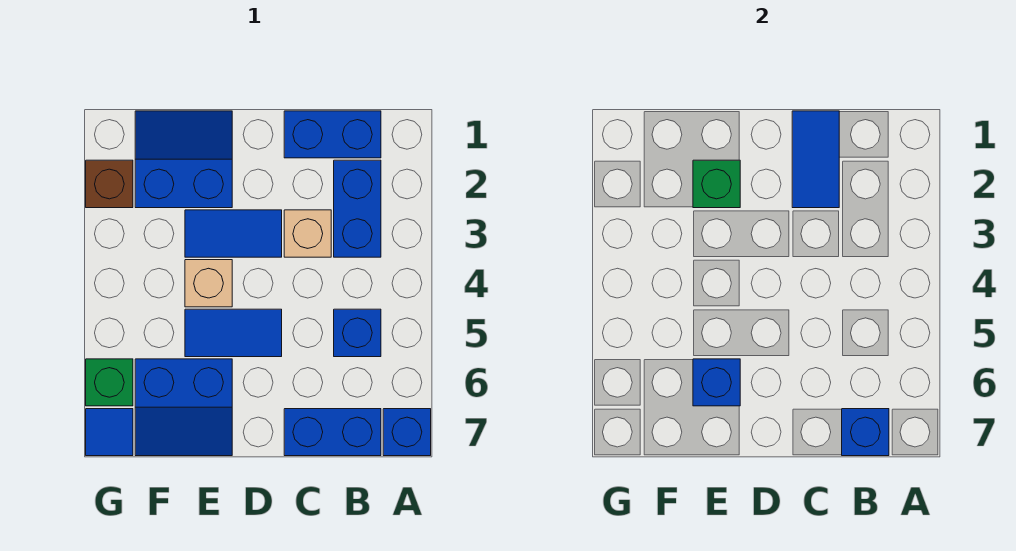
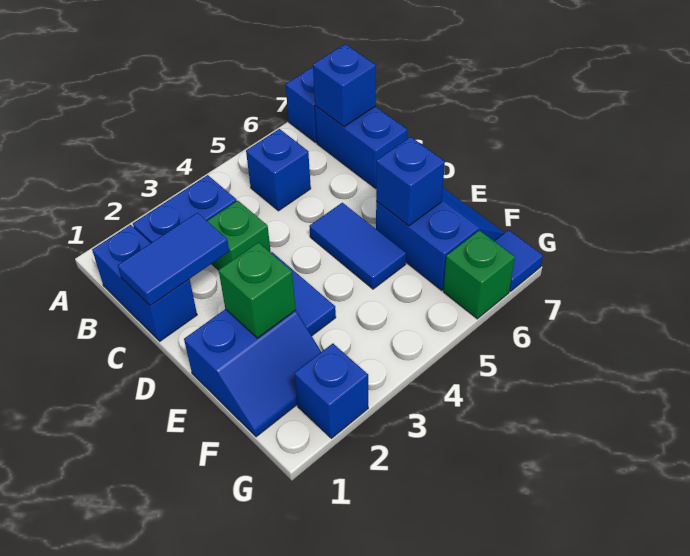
tan brick C3 level 1 -> green brick C3 level 1
blue slope E1:F2 level 1 top 2 -> blue slope E1:F2 level 1 top E
tan brick E4 level 1 -> none
brown brick G2 level 1 -> blue brick G2 level 1

